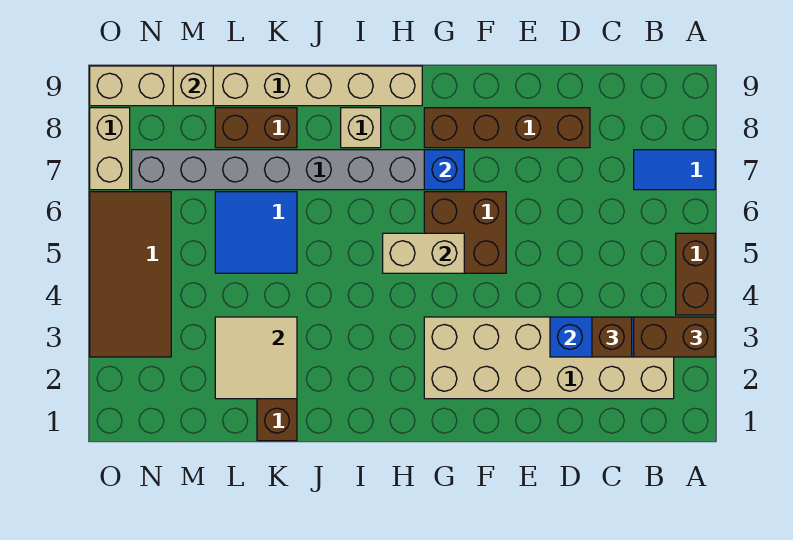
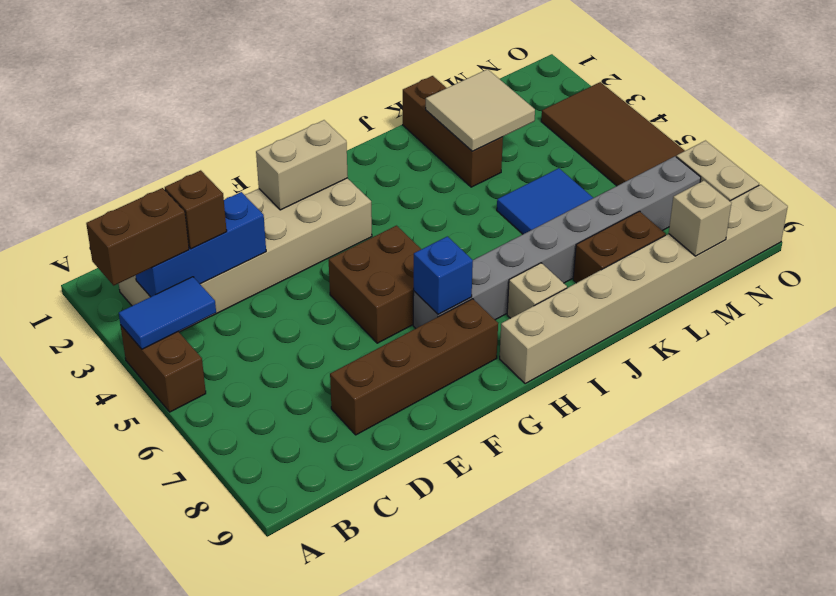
blue tile A7:B7 level 1 -> blue tile A4:B4 level 2
tan brick G5:H5 level 2 -> tan brick F2:G2 level 2

